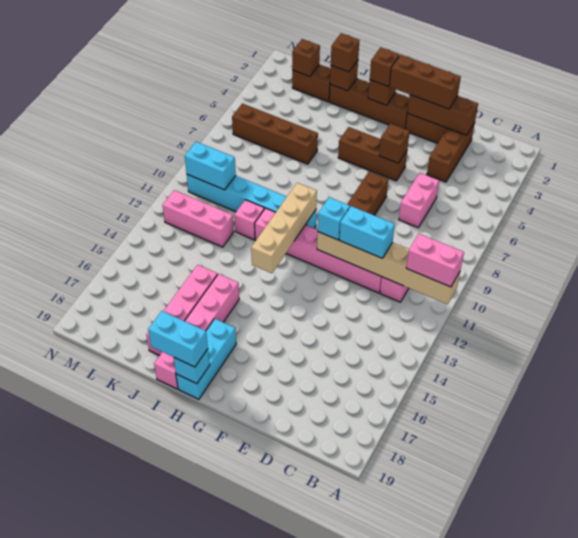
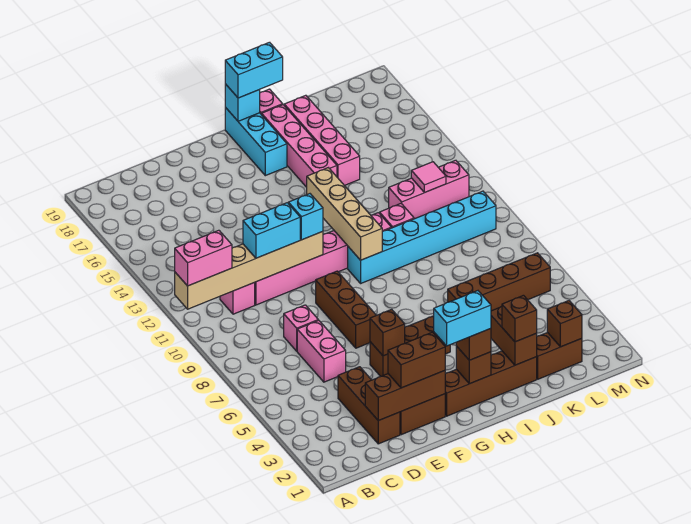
none -> pink brick D8 level 1
brown brick E2:G2 level 3 -> brown brick E2:F2 level 3
brown brick J2 level 2 -> brown brick J2:J3 level 2
cyan brick L10:M10 level 2 -> cyan brick G2:H2 level 4
none -> pink tile L12 level 2

